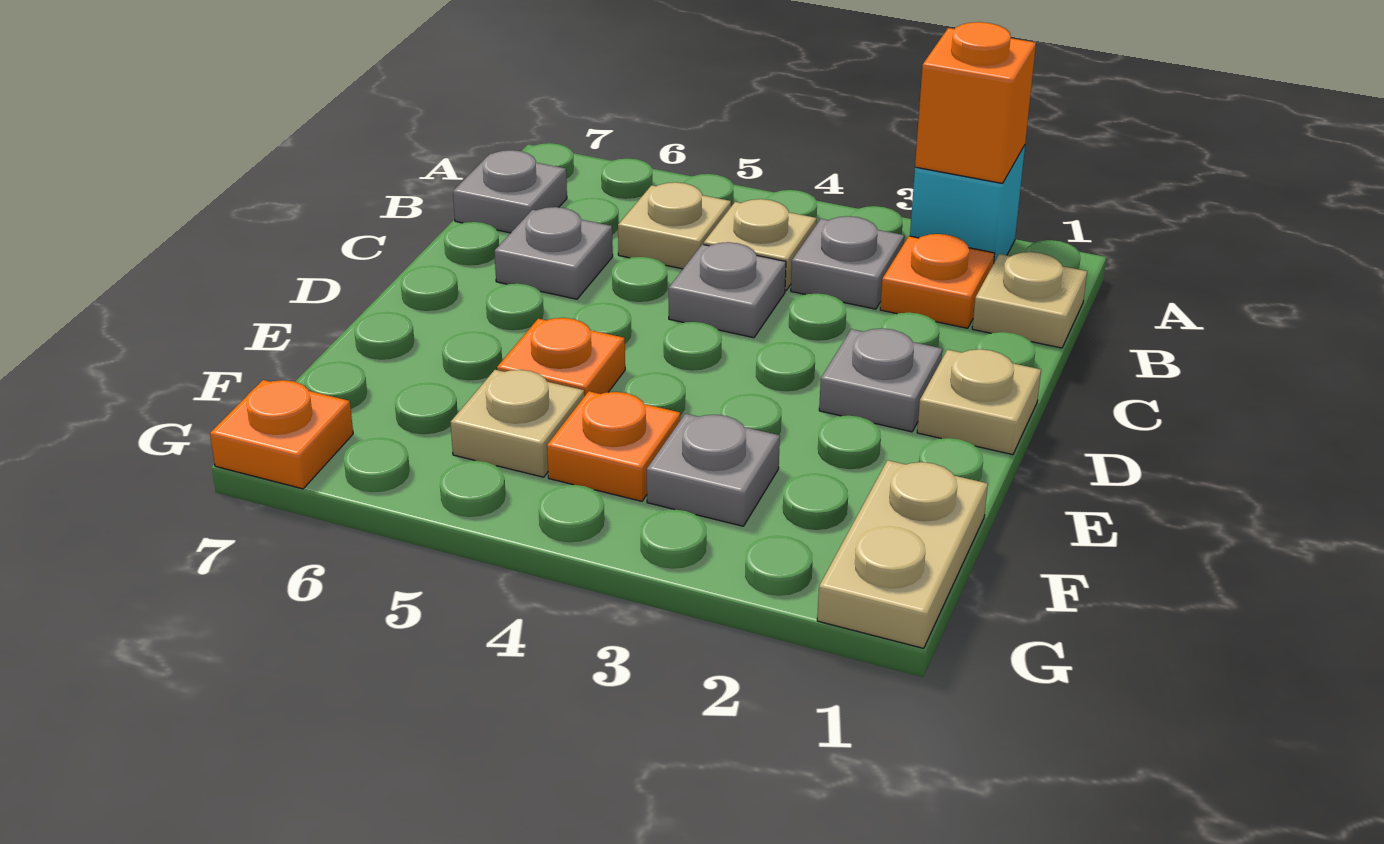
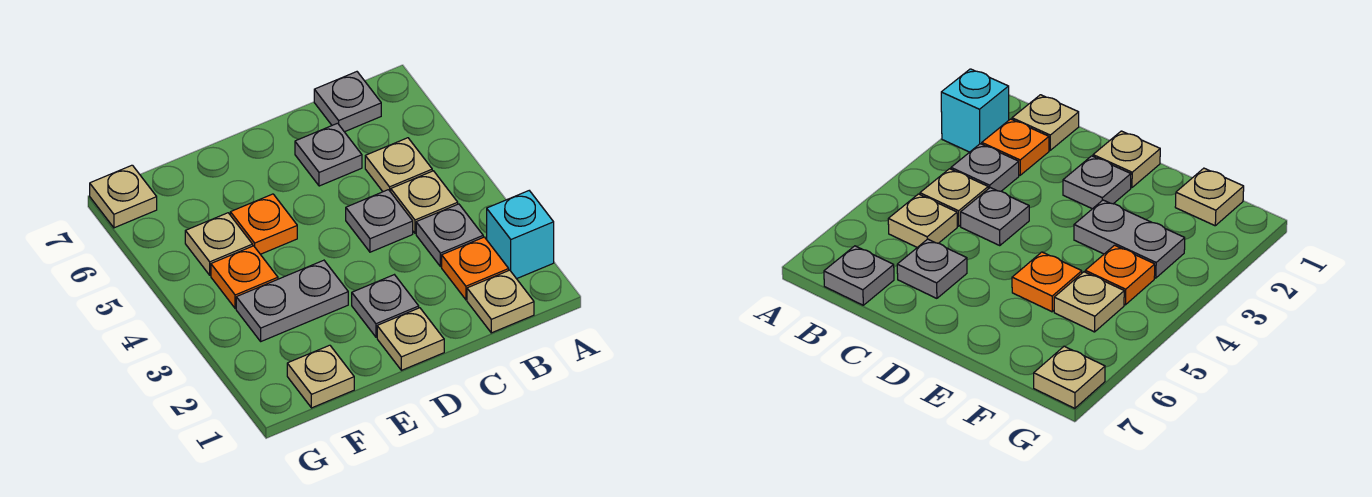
orange brick A2 level 2 -> none
tan plate F1:G1 level 1 -> tan plate F1 level 1
grey plate F3 level 1 -> grey plate E3:F3 level 1
orange plate G7 level 1 -> tan plate G7 level 1

